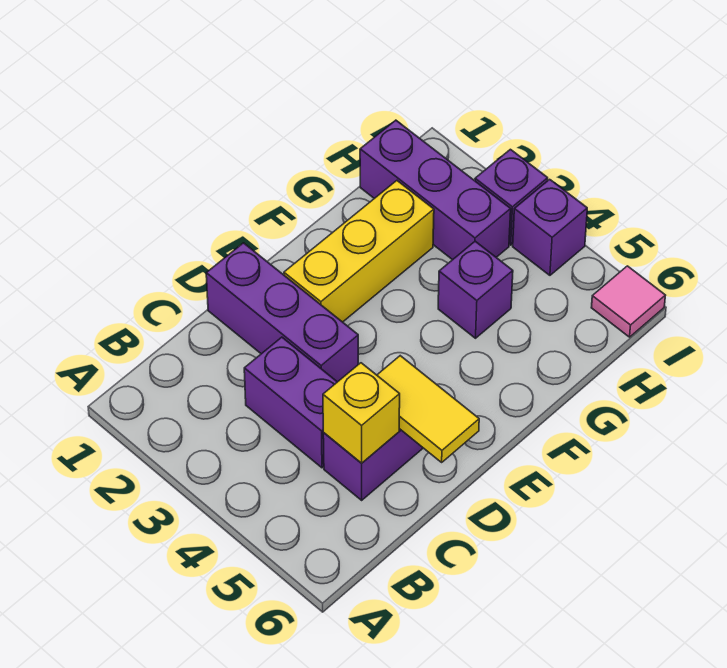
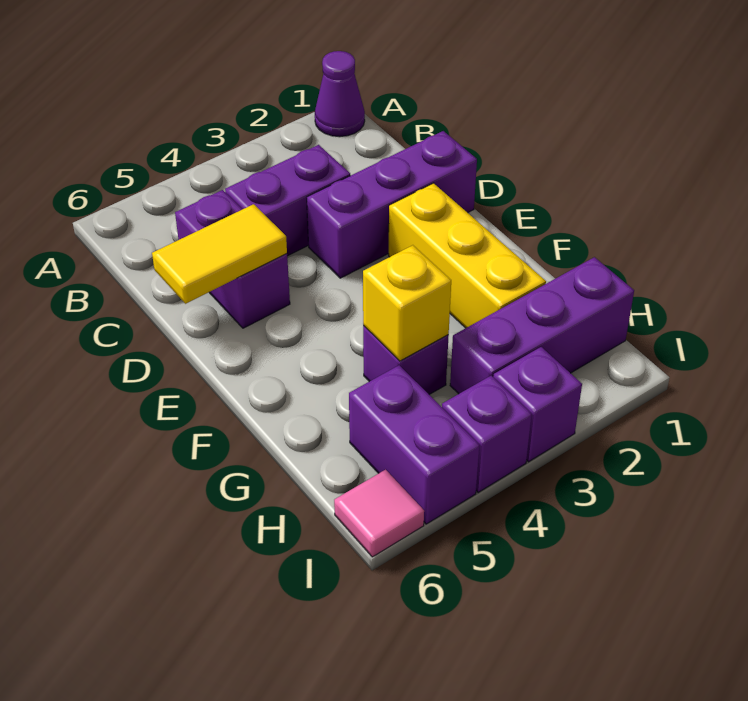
none -> purple cone A1 level 1
yellow brick C5 level 2 -> yellow brick G4 level 2
none -> purple brick H5:I5 level 1

